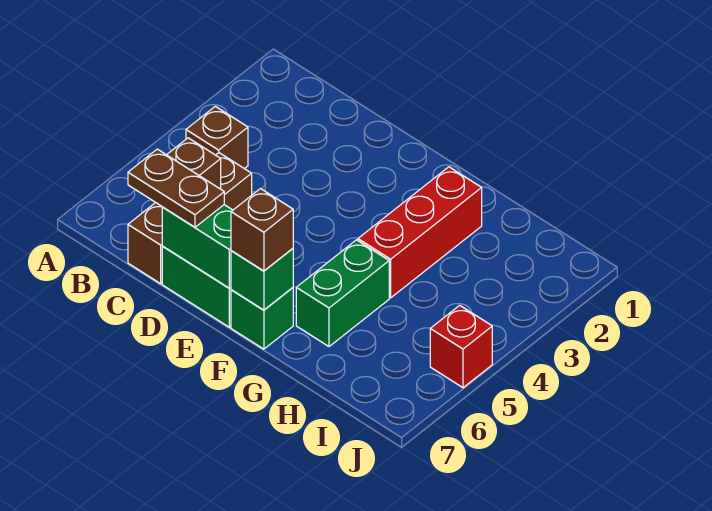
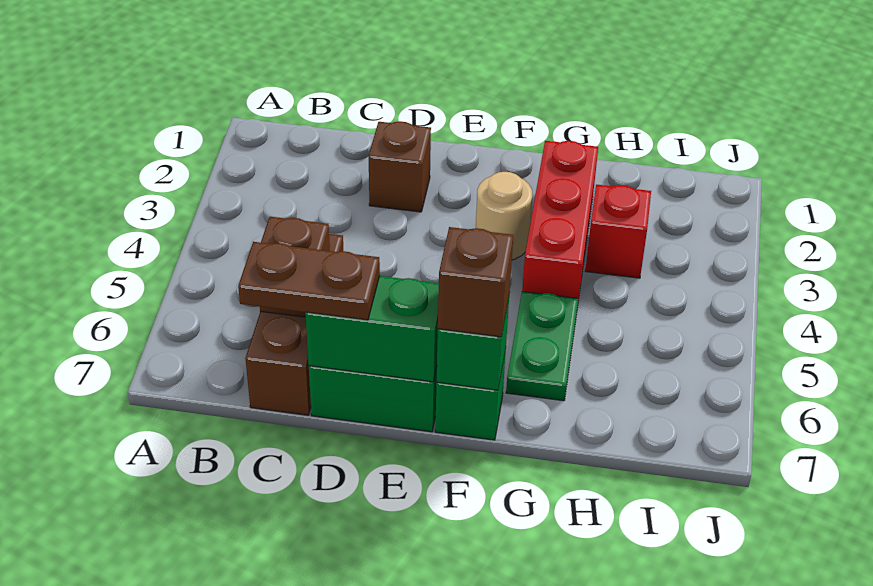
brown brick B4 level 1 -> brown brick D2 level 1
none -> tan round brick F3 level 1
green brick G5:G6 level 1 -> green plate G5:G6 level 1
red brick J5 level 1 -> red brick H3 level 1

